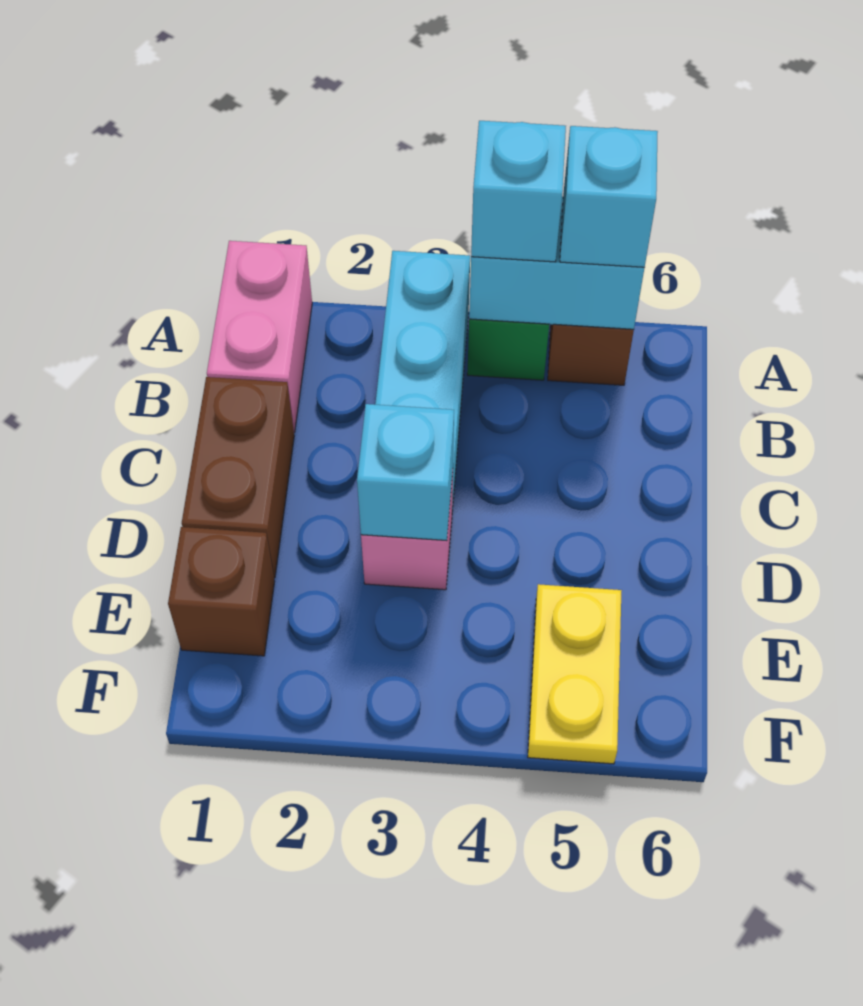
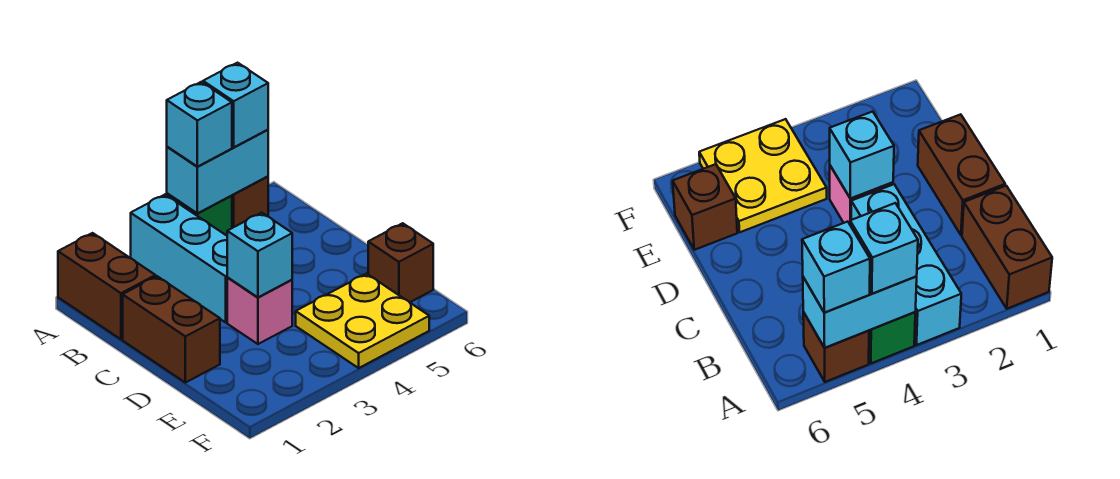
pink brick A1:B1 level 1 -> brown brick A1:B1 level 1
brown brick E1 level 1 -> brown brick E6 level 1
yellow plate E5:F5 level 1 -> yellow plate E4:F5 level 1

